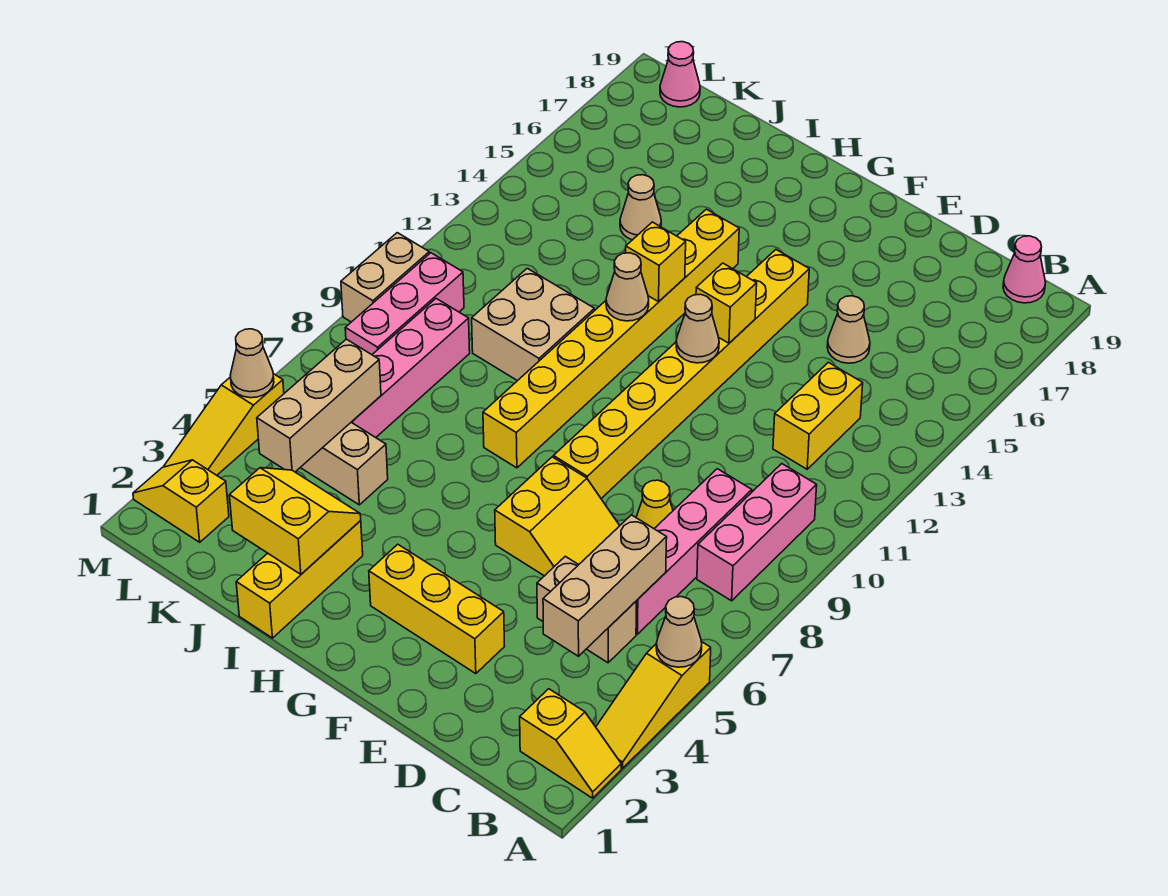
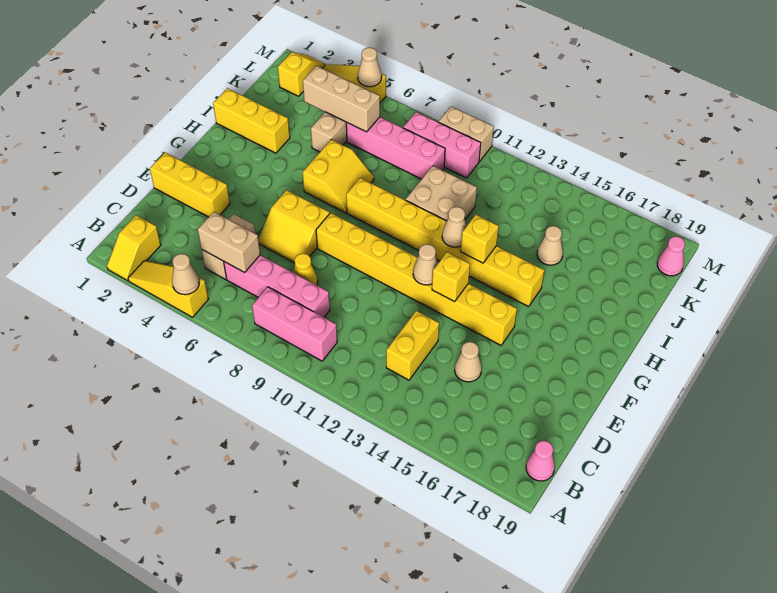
tan brick C4:C6 level 2 -> tan brick C5:C6 level 2
yellow brick C12:C13 level 1 -> yellow brick C13:D13 level 1
yellow brick E3:G3 level 1 -> yellow brick E1:E3 level 1
yellow slope I2:J3 level 2 top 2 -> yellow slope H6:I7 level 1 top 6

